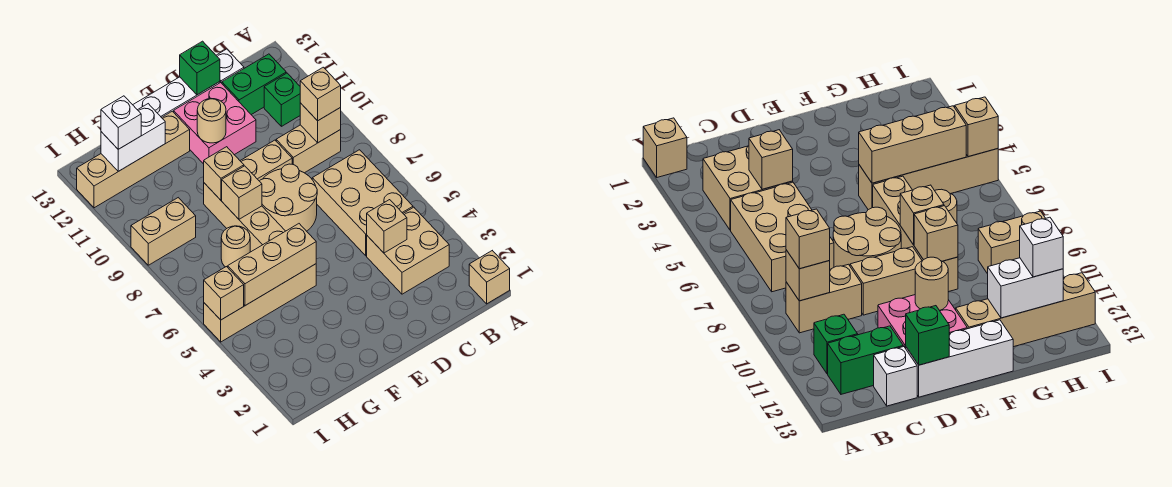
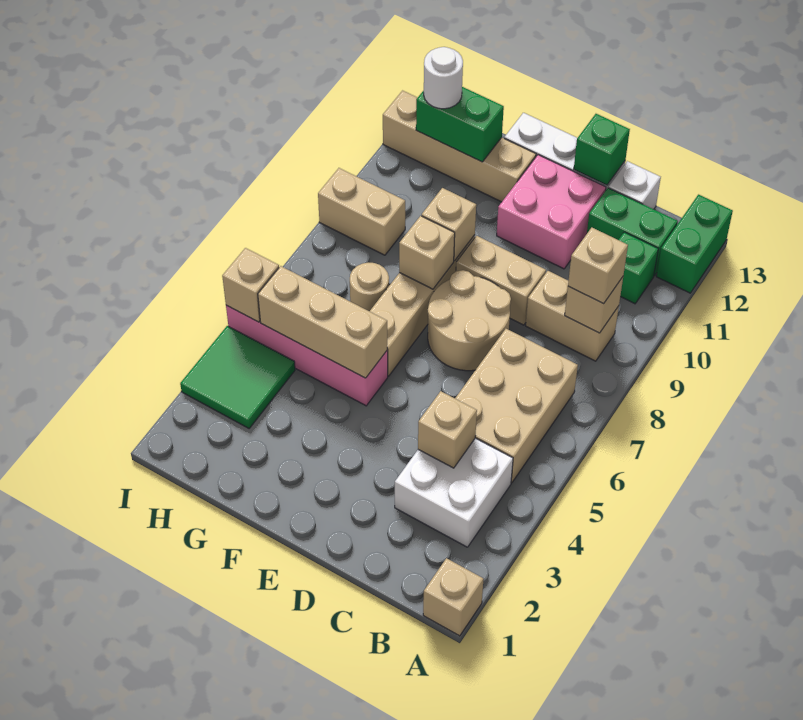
none -> green brick A12:A13 level 1
tan brick B3:C4 level 1 -> white brick B3:C4 level 1
tan round brick E11 level 2 -> none
tan brick F5:I5 level 1 -> pink brick F5:I5 level 1
white brick G12:H12 level 2 -> green brick G12:H12 level 2
none -> green tile H3:I4 level 1
white brick H12 level 3 -> white round brick H12 level 3

